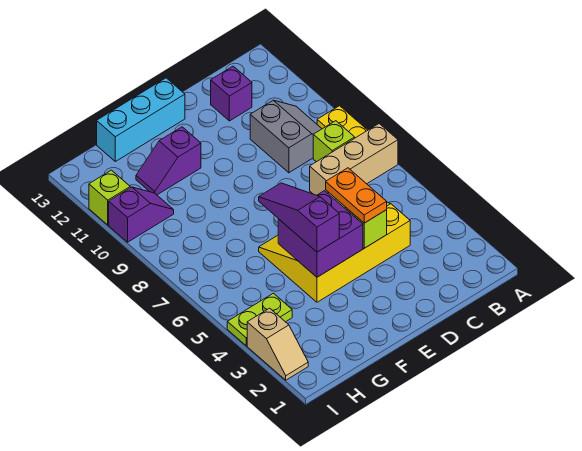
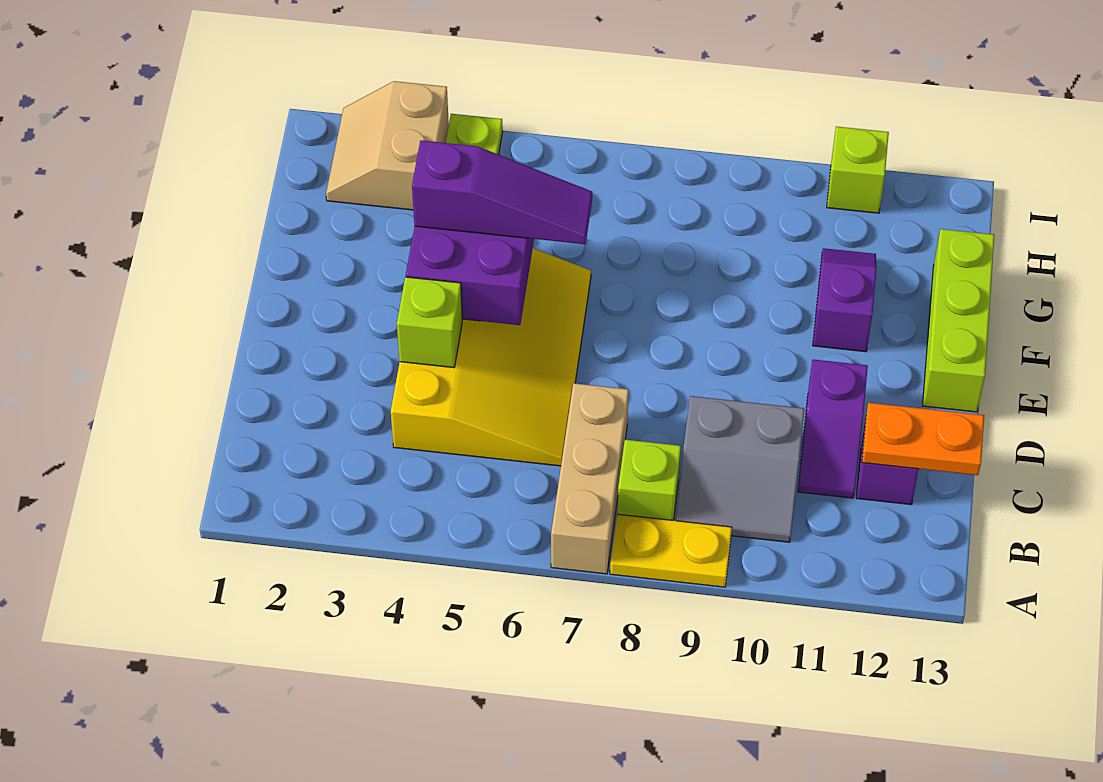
orange plate D4:D5 level 3 -> orange plate C12:C13 level 2
cyan brick E13:G13 level 1 -> lime brick E13:G13 level 1
purple slope H10:I10 level 1 top I -> purple slope C11:D11 level 1 top D
tan slope I2:I3 level 1 top 3 -> tan slope H2:I3 level 1 top 3

